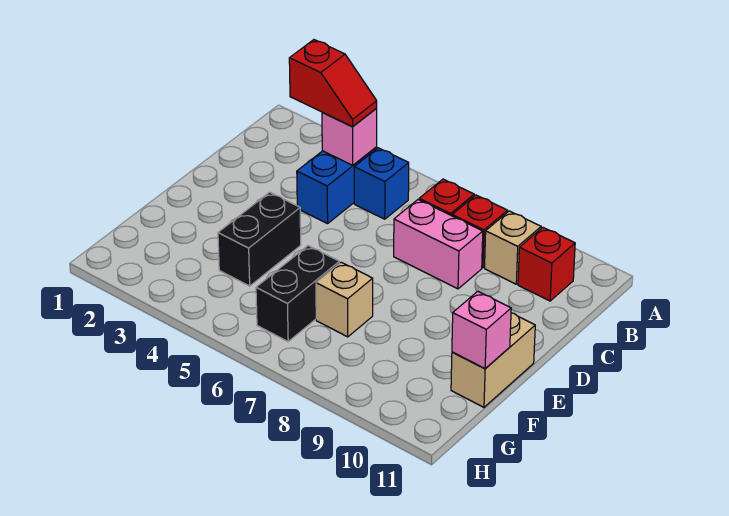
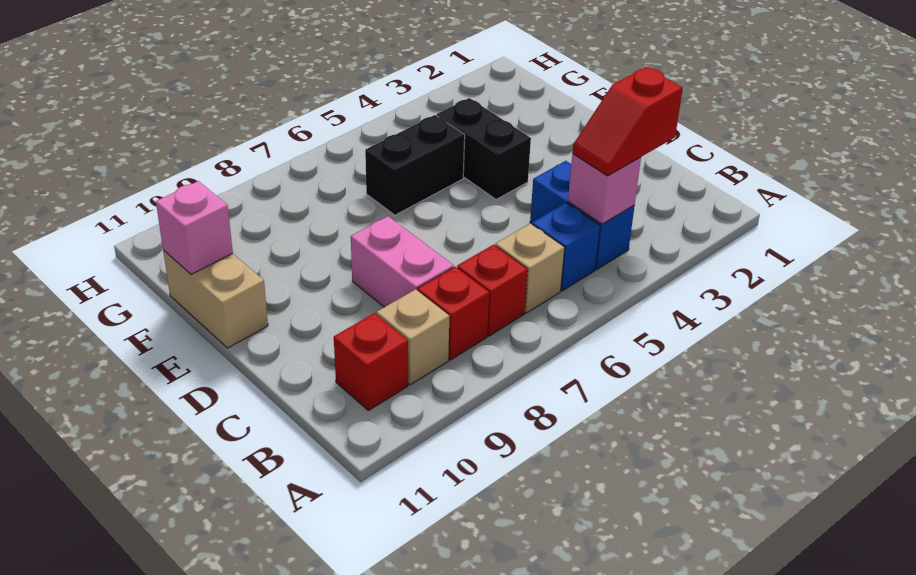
pink brick C7:C8 level 1 -> pink brick C8:D8 level 1
black brick F6:G6 level 1 -> black brick F5:F6 level 1
tan brick F7 level 1 -> tan brick B6 level 1

